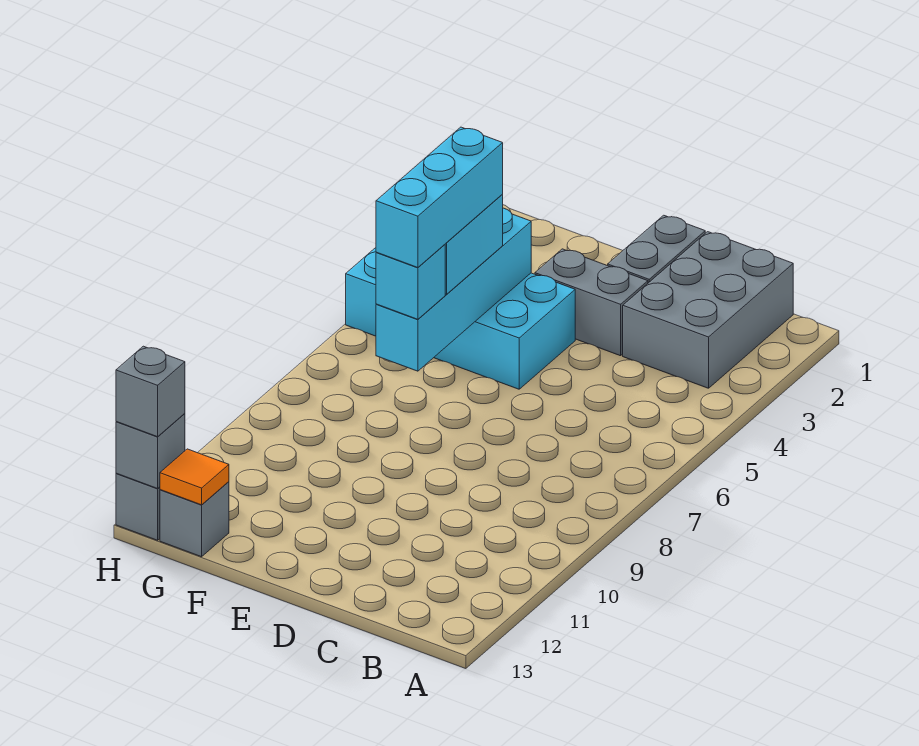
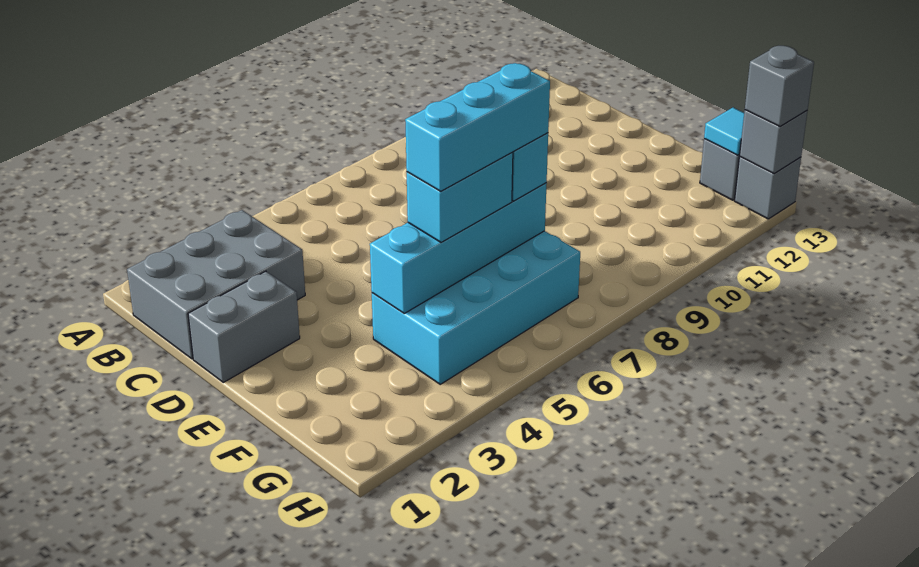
grey brick D3:E3 level 1 -> none
cyan brick E4:H5 level 1 -> cyan brick F4:G7 level 1
orange tile G13 level 2 -> cyan tile G13 level 2

